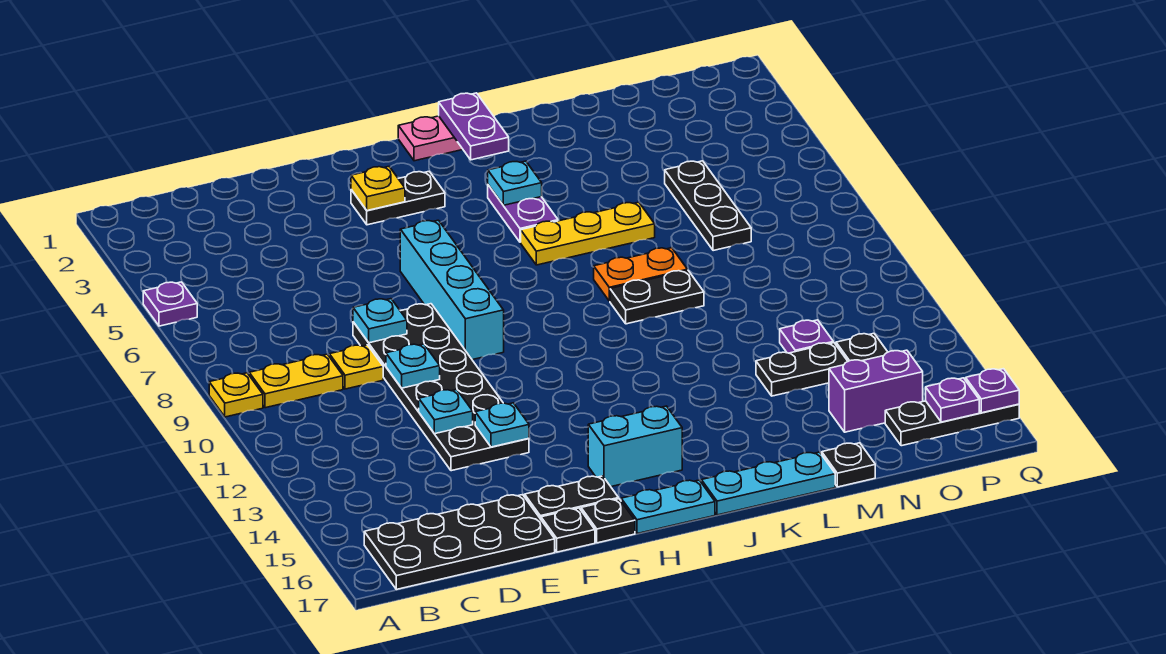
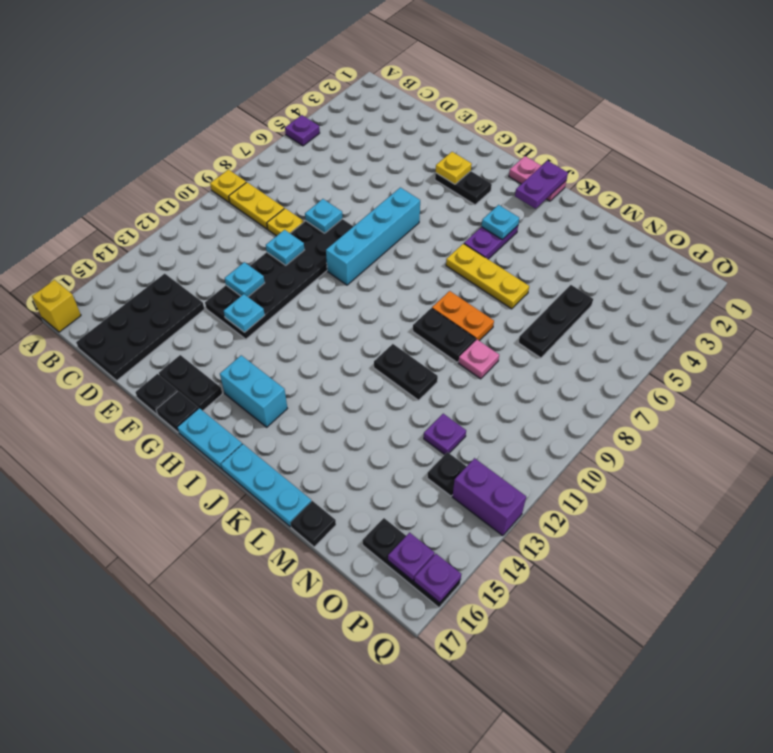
none -> yellow brick A17 level 1
black plate B16:E17 level 1 -> black plate C14:D17 level 1
none -> pink plate M9 level 1
black plate M13:N13 level 1 -> black plate K11:L11 level 1
purple brick N15:O15 level 1 -> purple brick P13:Q13 level 1

